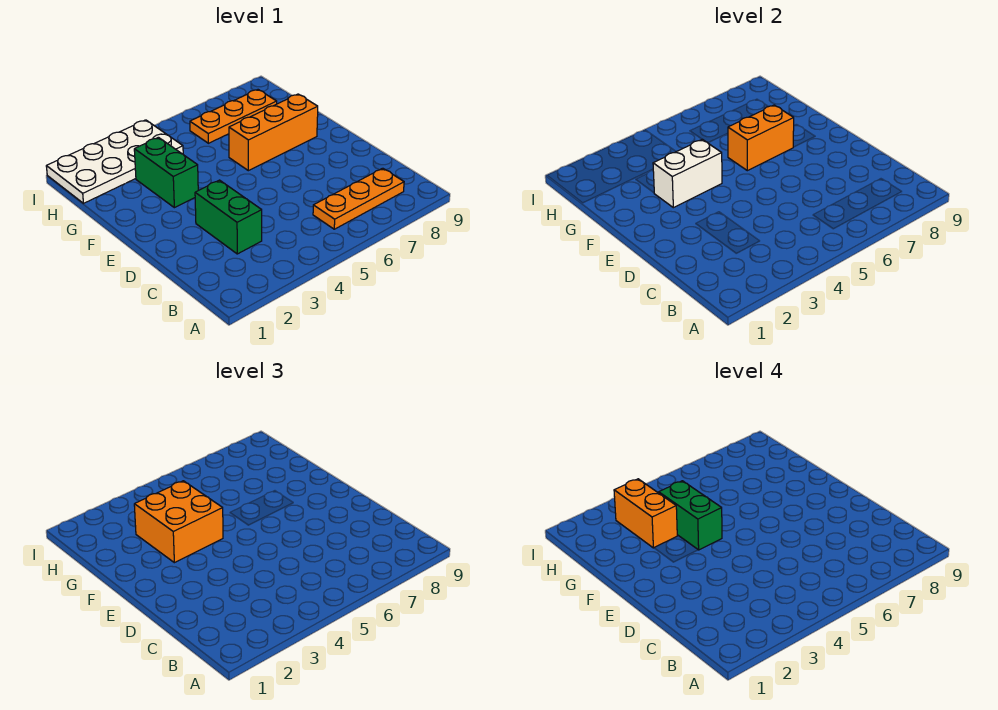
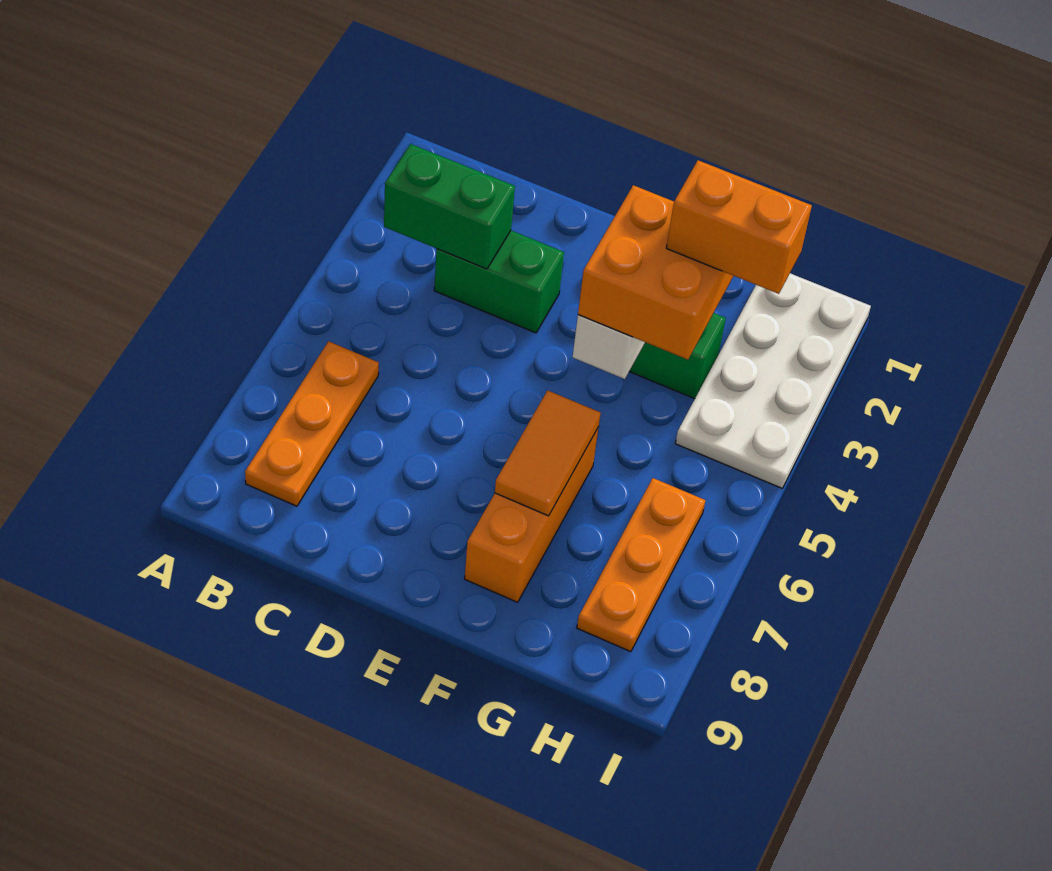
green brick F4:G4 level 4 -> green brick B3:C3 level 2
orange brick F6:F7 level 2 -> orange tile F6:F7 level 2

